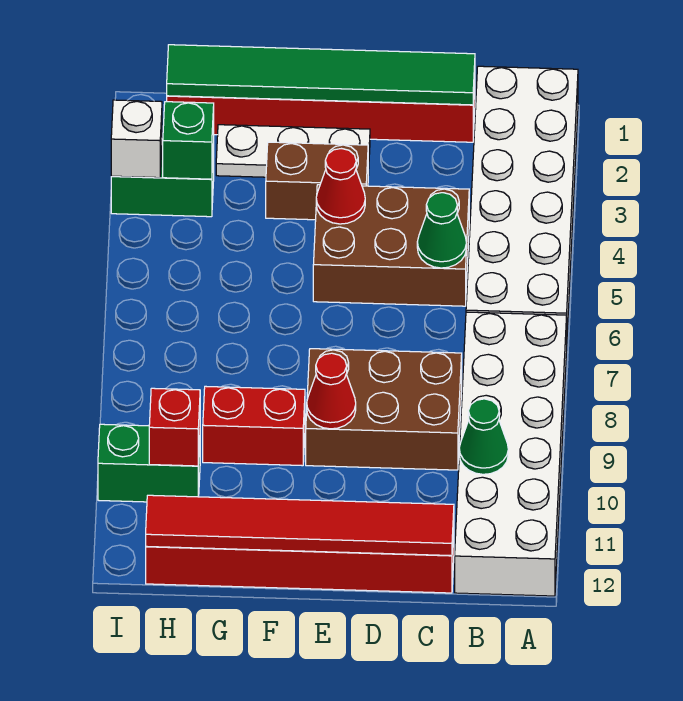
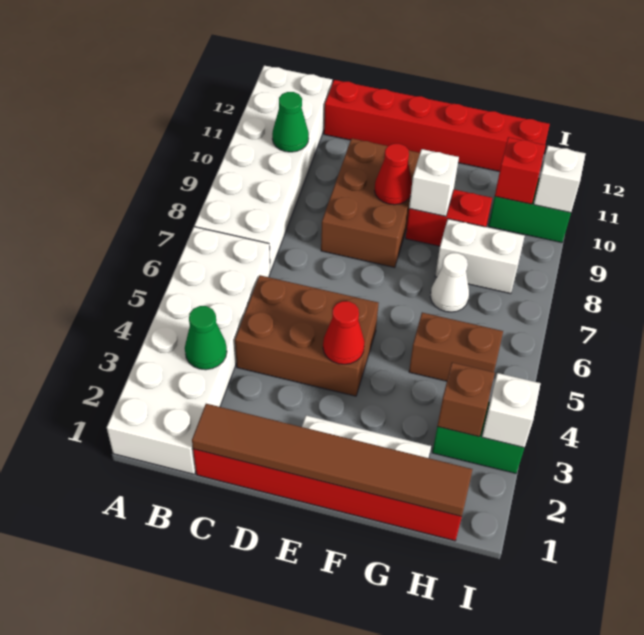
green tile C1:H1 level 2 -> brown tile C1:H1 level 2
green cone C5 level 2 -> green cone B3 level 2
brown brick C8:E9 level 1 -> brown brick D8:E10 level 1
red tile C12:H12 level 2 -> none
brown brick E3:F3 level 1 -> brown brick G5:H5 level 1
none -> white brick F9 level 2
none -> white cone G7 level 1
none -> white brick G8:H8 level 1
green brick H3 level 2 -> brown brick H3 level 2
none -> white brick I10 level 2

